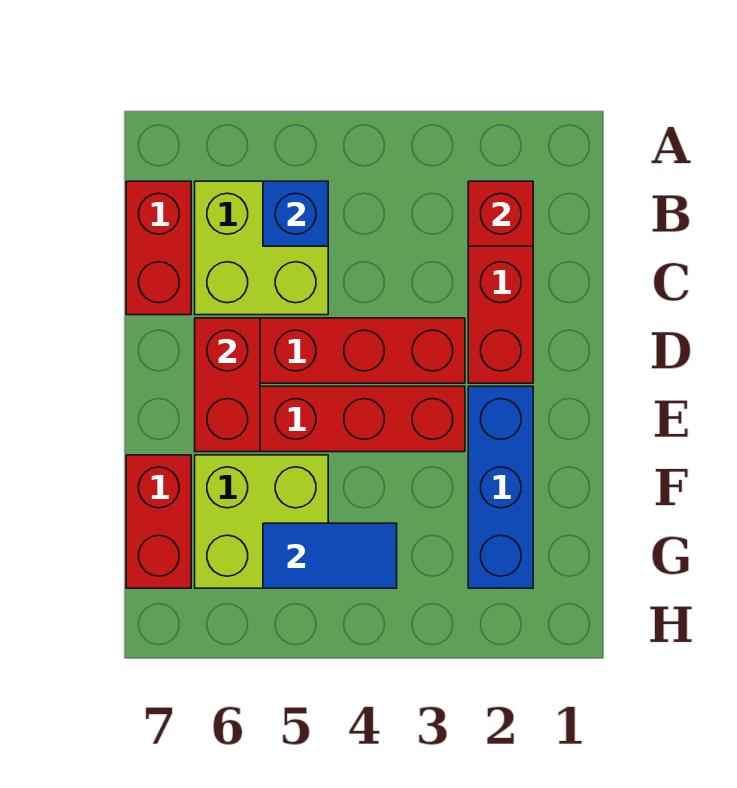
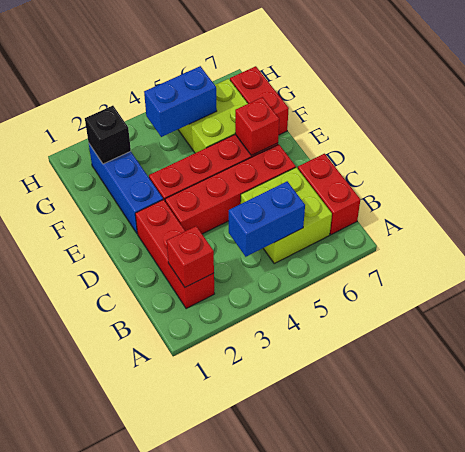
blue brick B5 level 2 -> blue brick B4:B5 level 2
red brick D6:E6 level 2 -> red brick E6 level 2
none -> black brick G2 level 2
blue tile G4:G5 level 2 -> blue brick G4:G5 level 2

